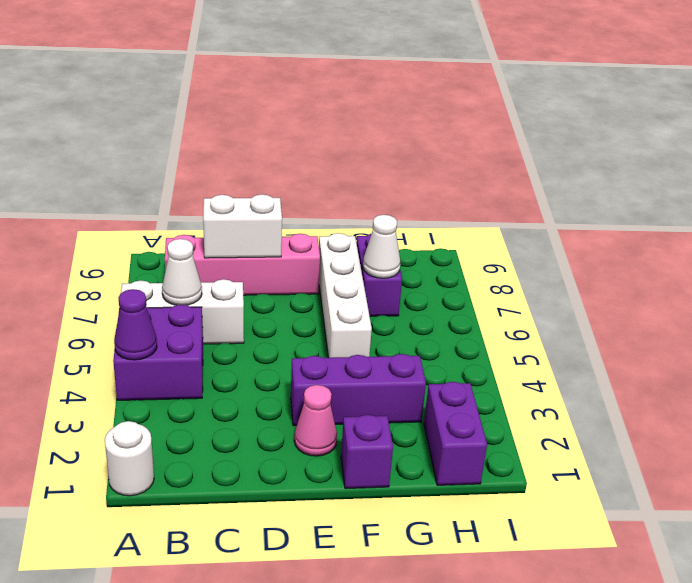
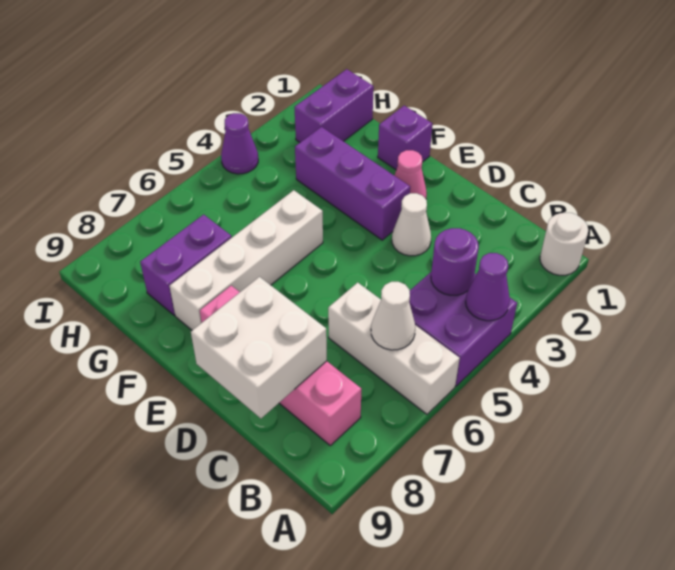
none -> purple round brick B4 level 2
white brick C8:D8 level 2 -> white brick C8:D9 level 2
white cone G7 level 2 -> white cone D3 level 1
none -> purple cone I4 level 1

